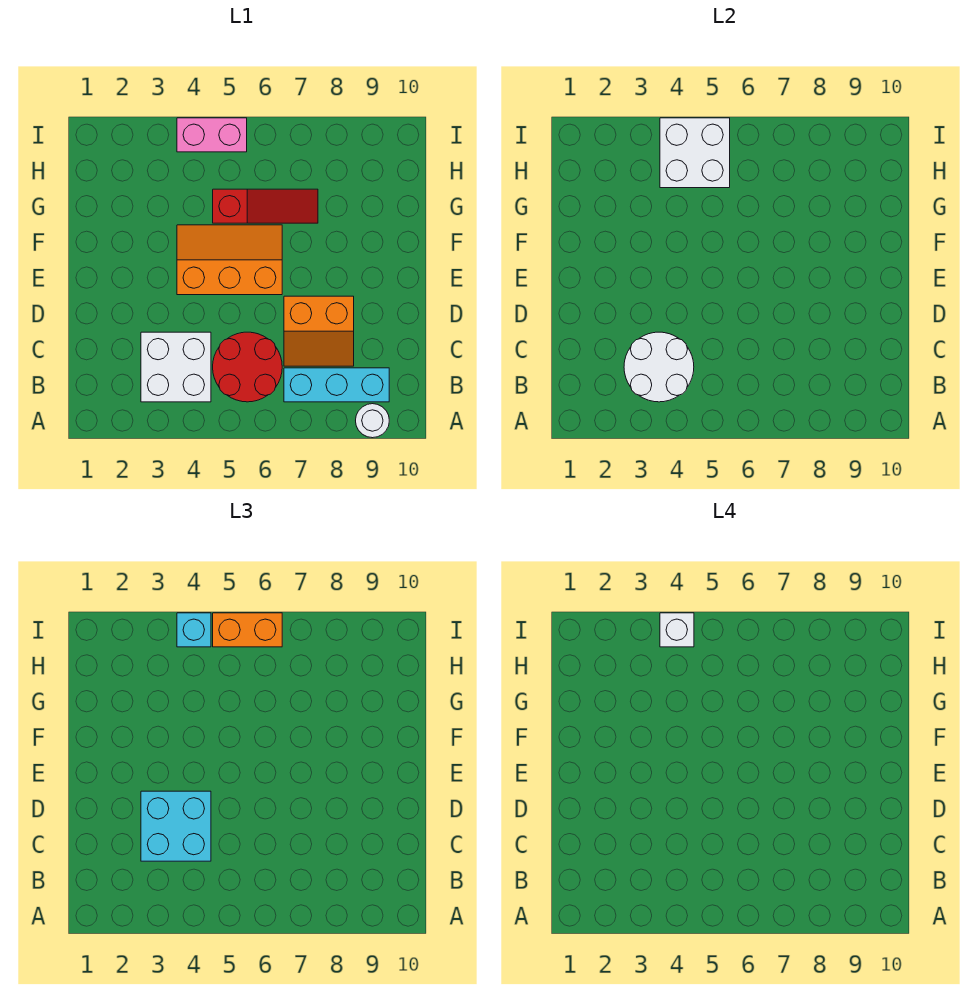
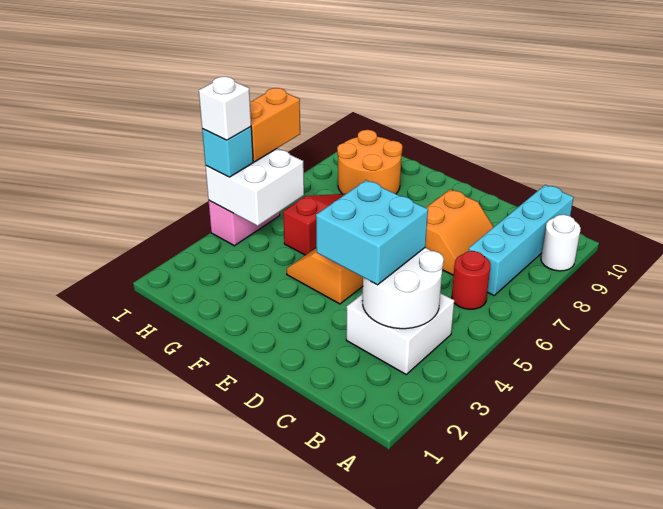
red round brick B5:C6 level 1 -> red round brick B6 level 1
cyan brick B7:B9 level 1 -> cyan brick B7:B10 level 1
none -> orange round brick G8:H9 level 1

